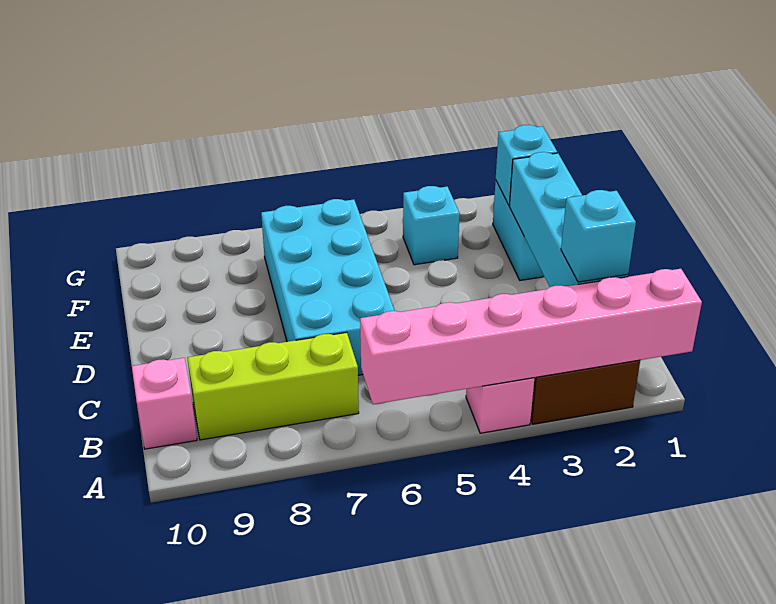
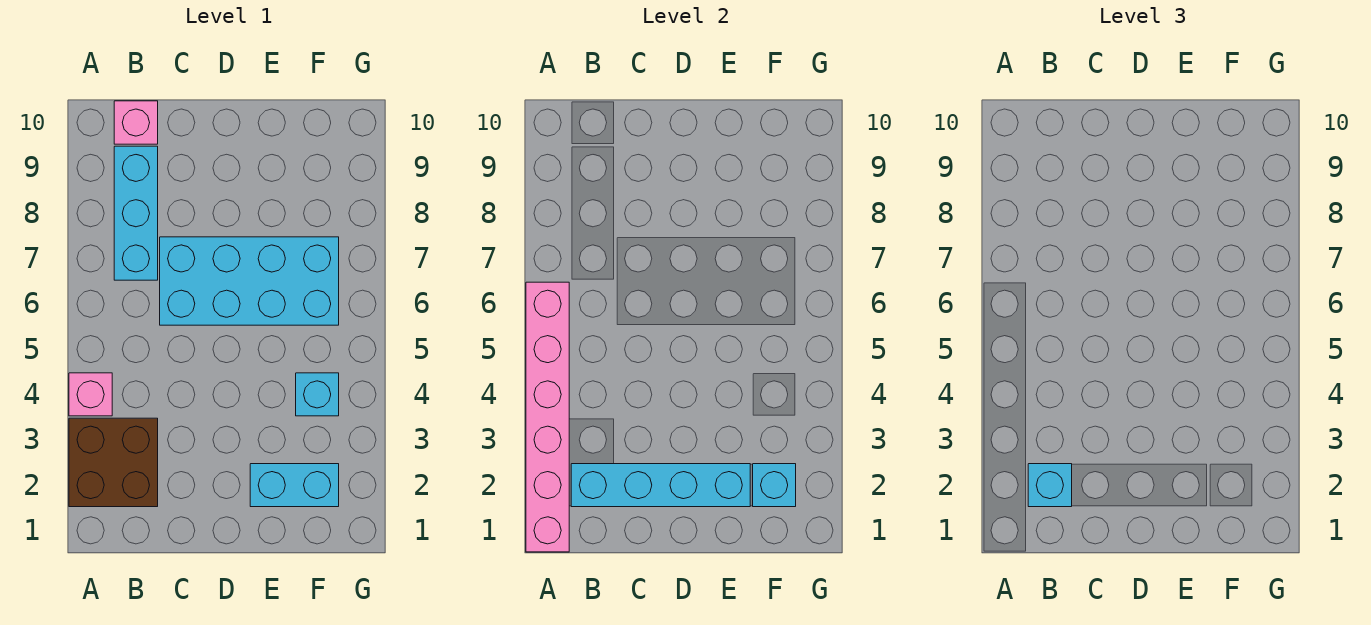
lime brick B7:B9 level 1 -> cyan brick B7:B9 level 1

